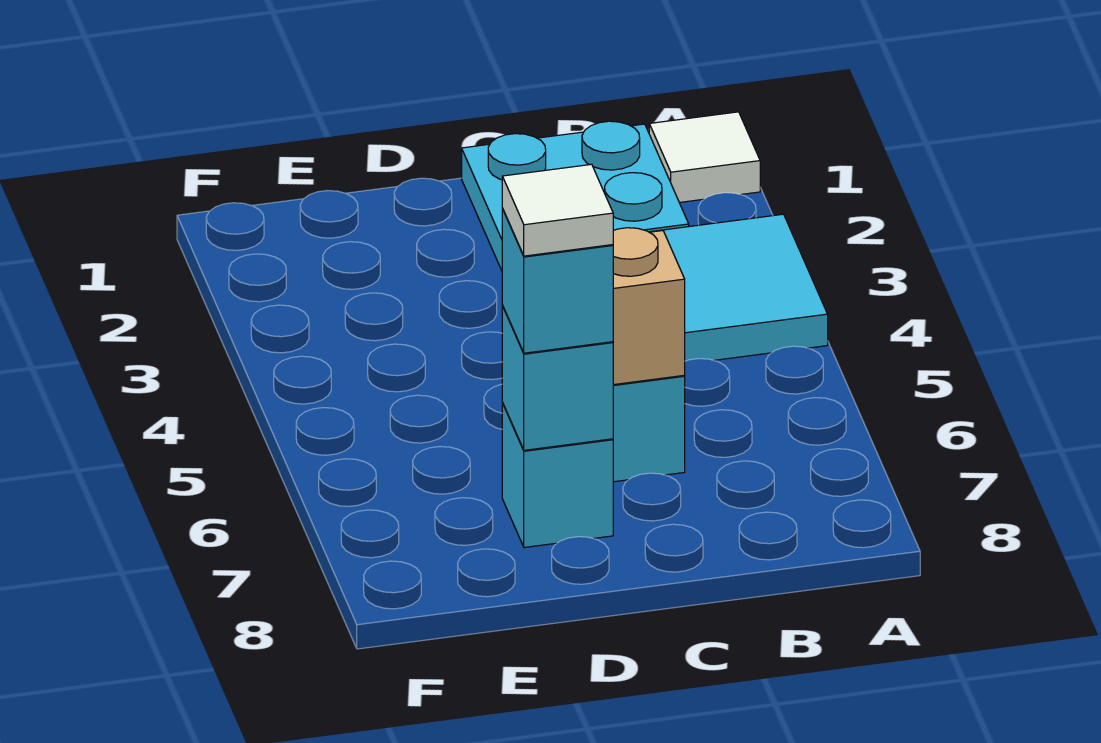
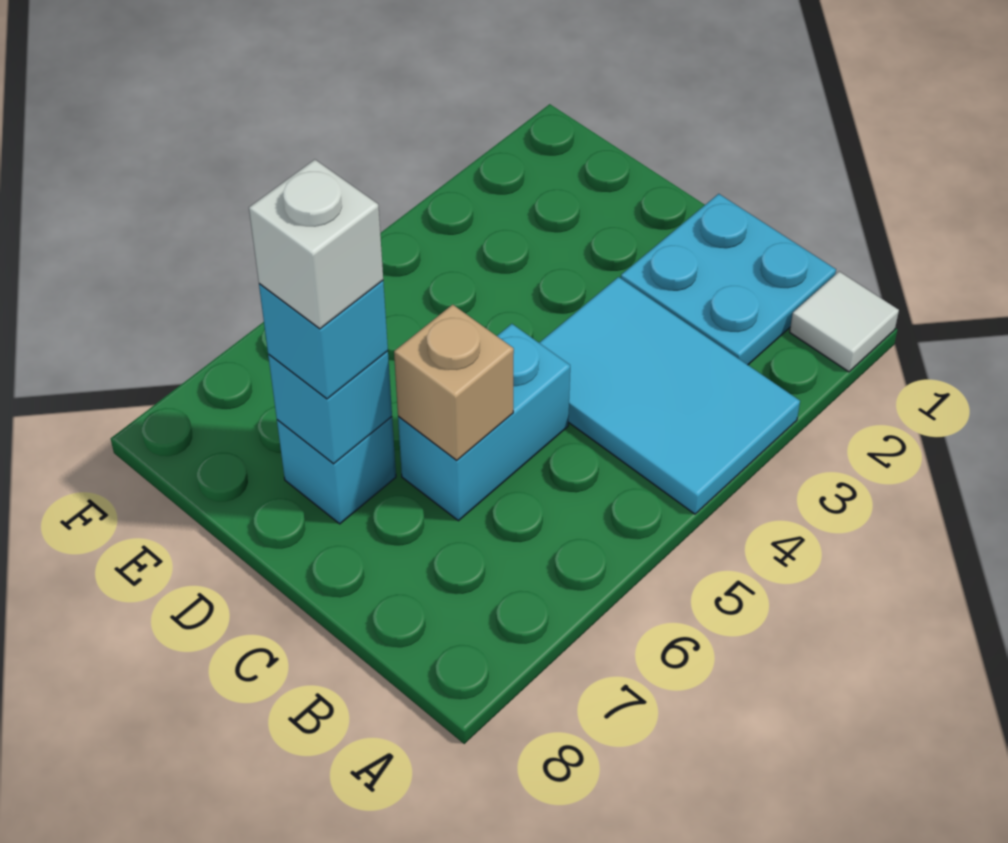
white tile D7 level 4 -> white brick D7 level 4

